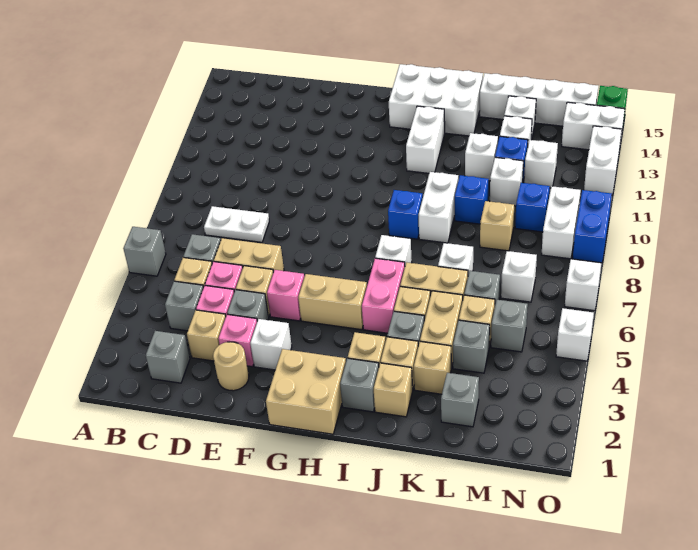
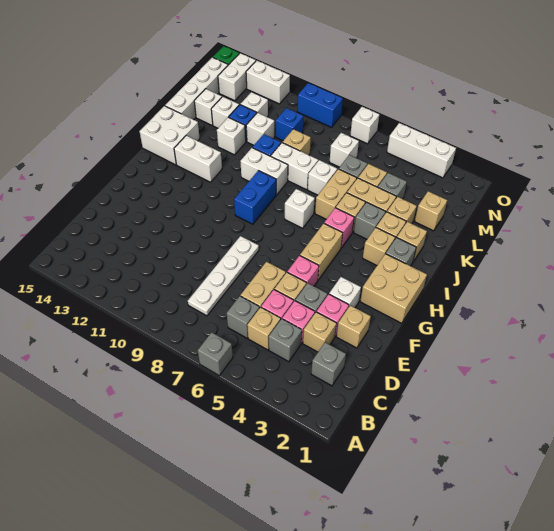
white plate C8:D8 level 1 -> white plate C8:F8 level 1
tan round brick E2 level 1 -> tan brick E2 level 1
white brick H14:J15 level 1 -> white brick I14:J15 level 1
pink brick I5:I6 level 1 -> pink brick I5 level 1
blue brick I9 level 1 -> blue brick H9:I9 level 1
grey brick L2 level 1 -> tan brick L2 level 1
grey brick M5 level 1 -> none
white brick N9:N10 level 1 -> white brick K8:K9 level 1
white brick O5 level 1 -> white brick O3:O5 level 1

